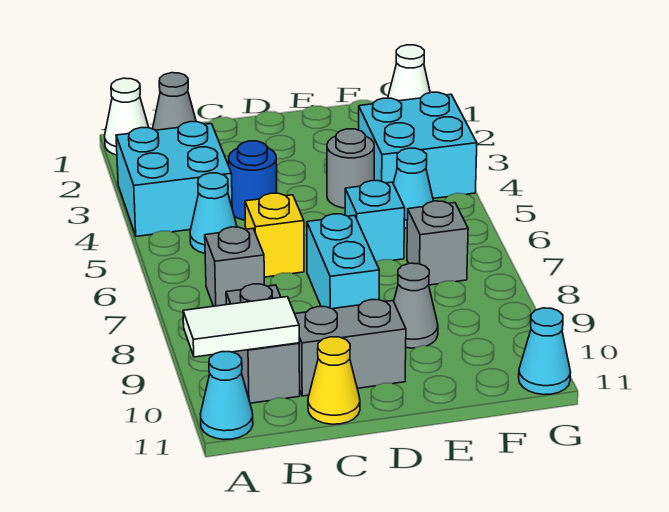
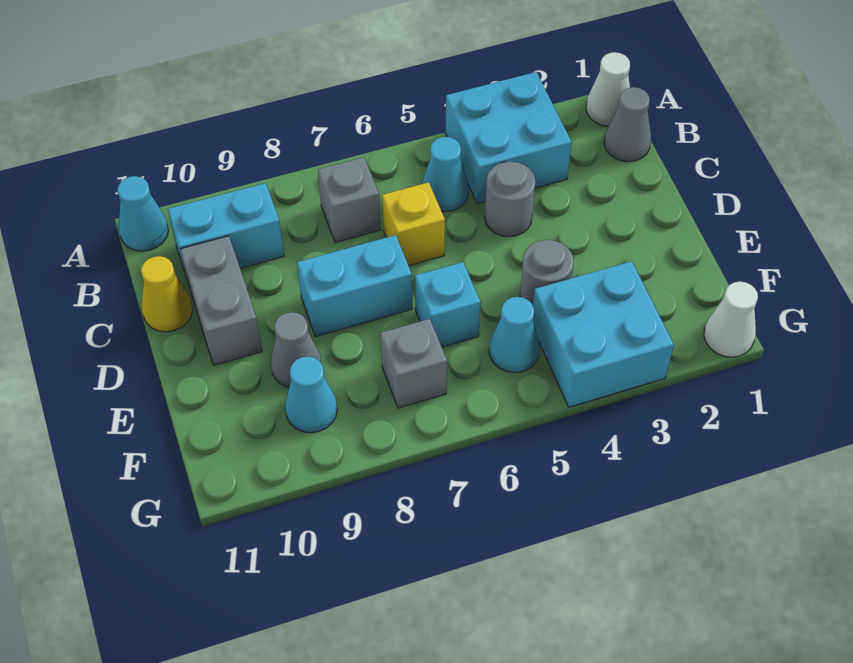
white tile A10:B10 level 2 -> none
grey brick B9:B10 level 1 -> cyan brick B9:B10 level 1
blue round brick C4 level 1 -> grey round brick C4 level 1
cyan cone G11 level 1 -> cyan cone F9 level 1

